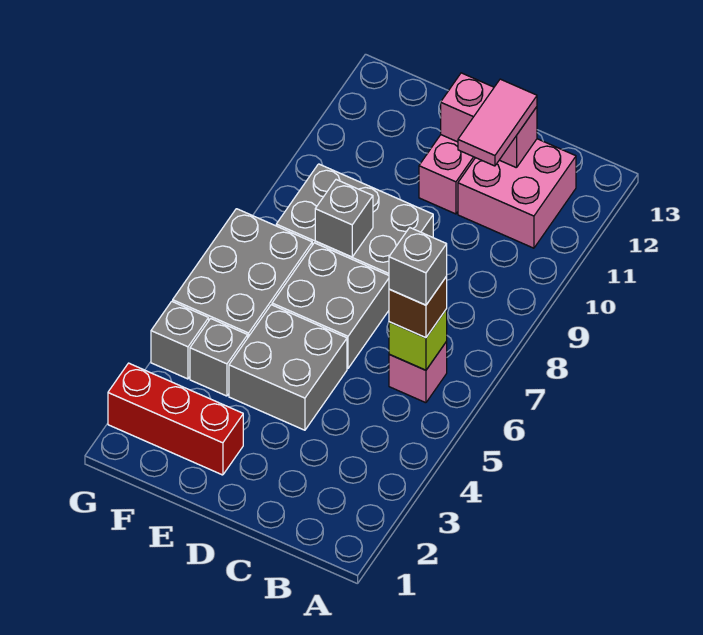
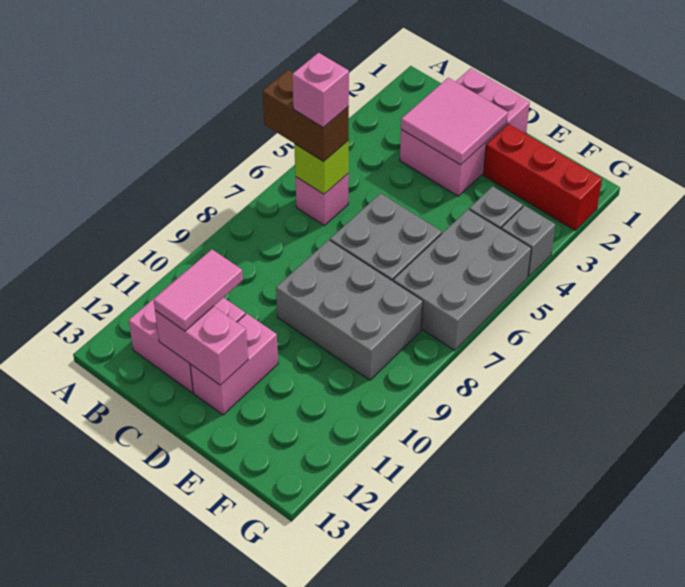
brown brick B6 level 3 -> brown brick A6:B6 level 3
grey brick B6 level 4 -> pink brick B6 level 4
none -> pink brick C1:D3 level 1
none -> pink tile C2:D3 level 2
grey brick D4:E5 level 1 -> none
grey brick E8 level 2 -> none

